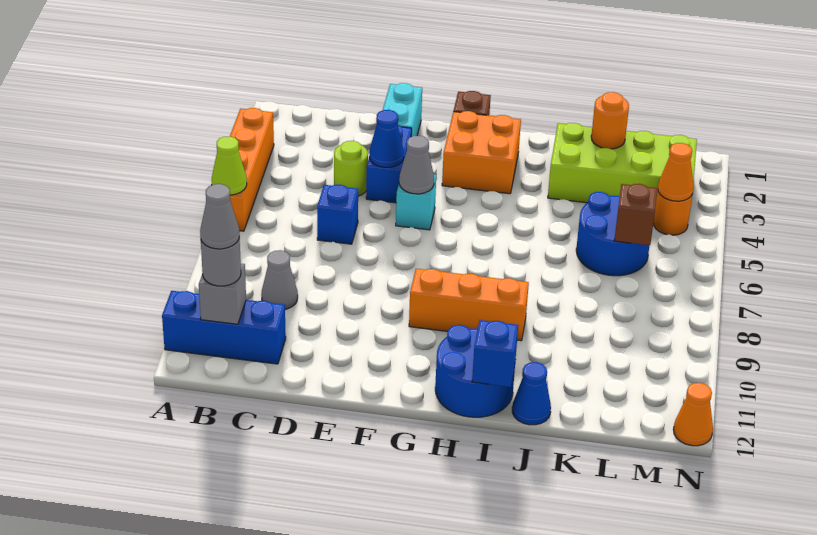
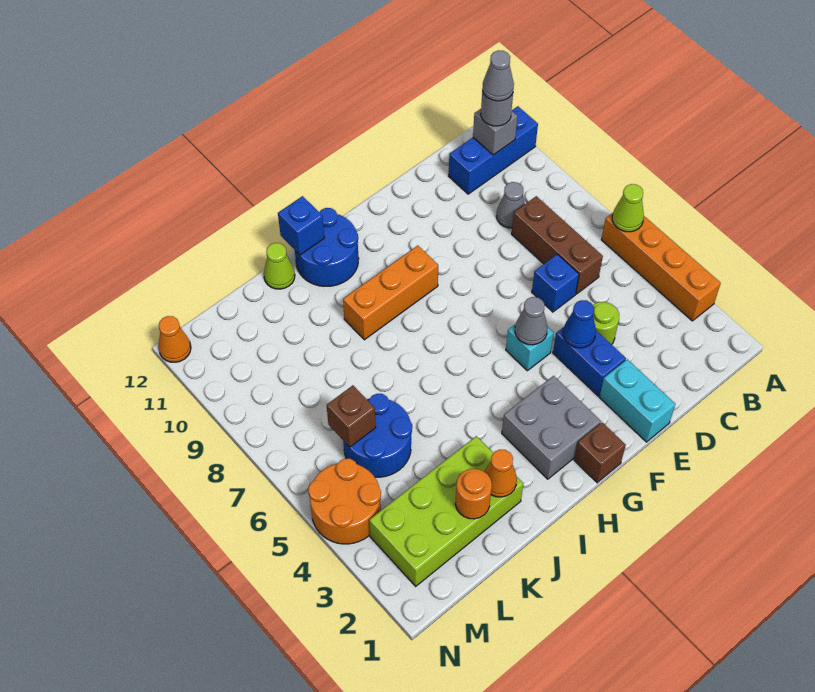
none -> brown brick C6:C8 level 1
orange brick G2:H3 level 1 -> grey brick G2:H3 level 1
blue cone J12 level 1 -> lime cone J12 level 1
orange round brick M4 level 1 -> orange round brick M4:N5 level 1
orange cone M4 level 2 -> orange cone J2 level 2

